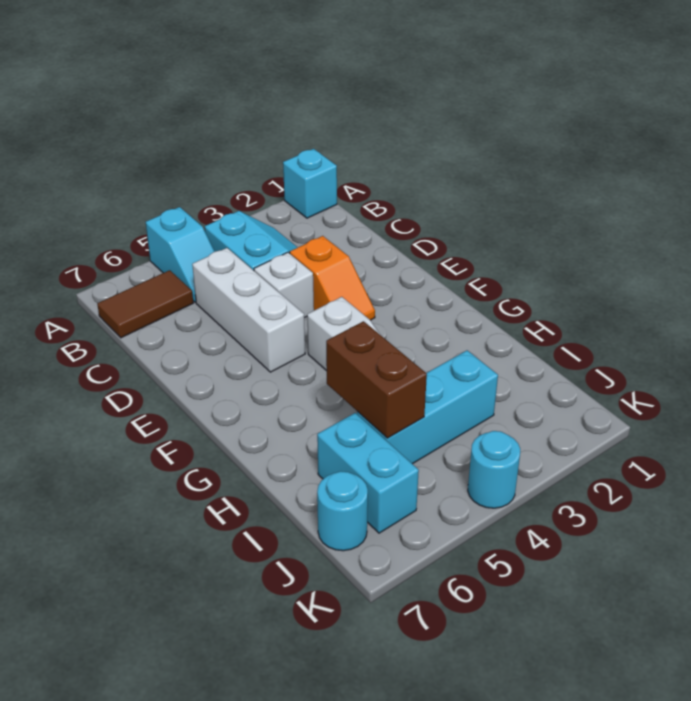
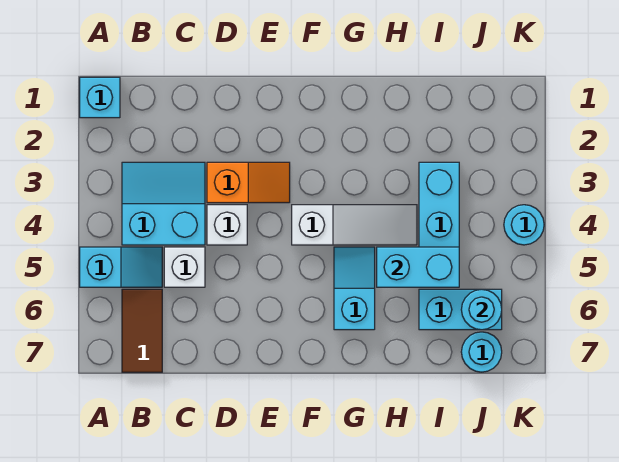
white brick C5:E5 level 1 -> white brick C5 level 1
none -> cyan slope G5:G6 level 1 top 6
brown brick H5:I5 level 2 -> cyan brick H5:I5 level 2
none -> cyan round brick J6 level 2

